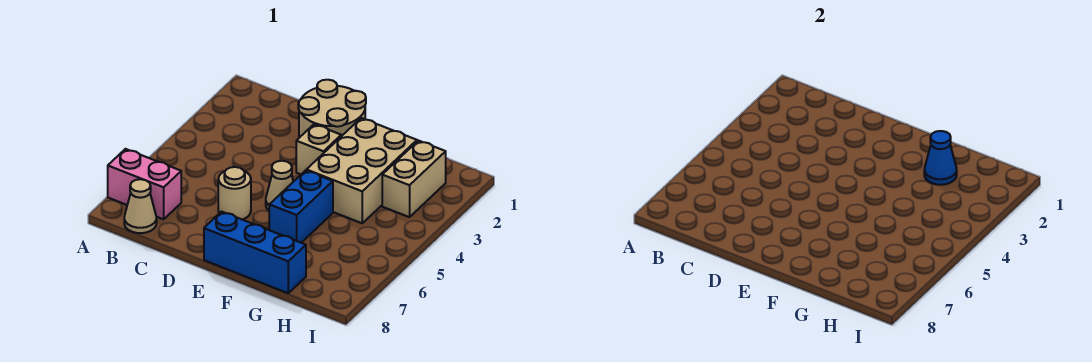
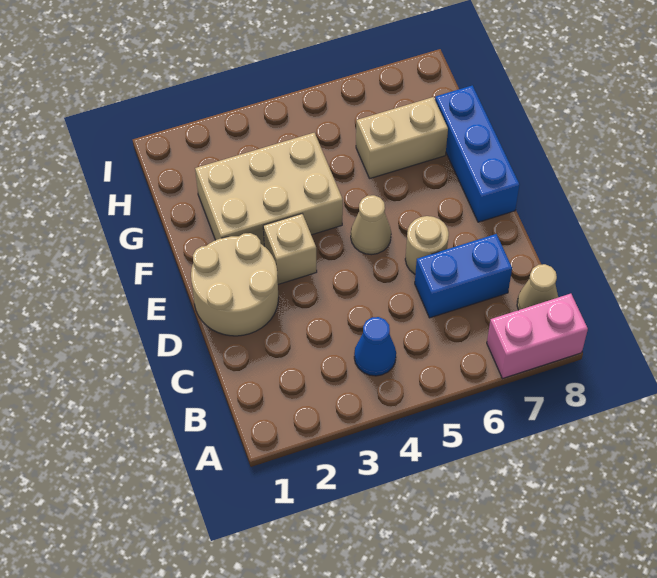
pink brick A7:B7 level 1 -> pink brick A7:A8 level 1
blue brick F5:F6 level 1 -> blue brick C6:C7 level 1
blue cone G2 level 2 -> blue cone B4 level 1
tan brick H2:H3 level 1 -> tan brick G6:G7 level 1

